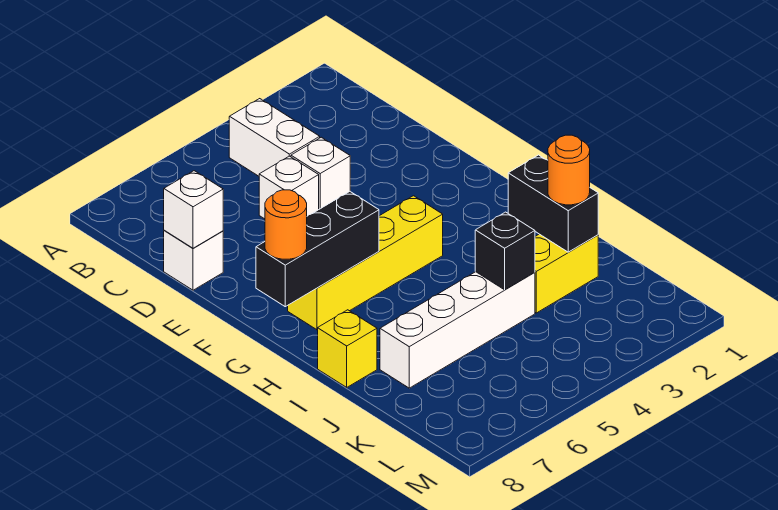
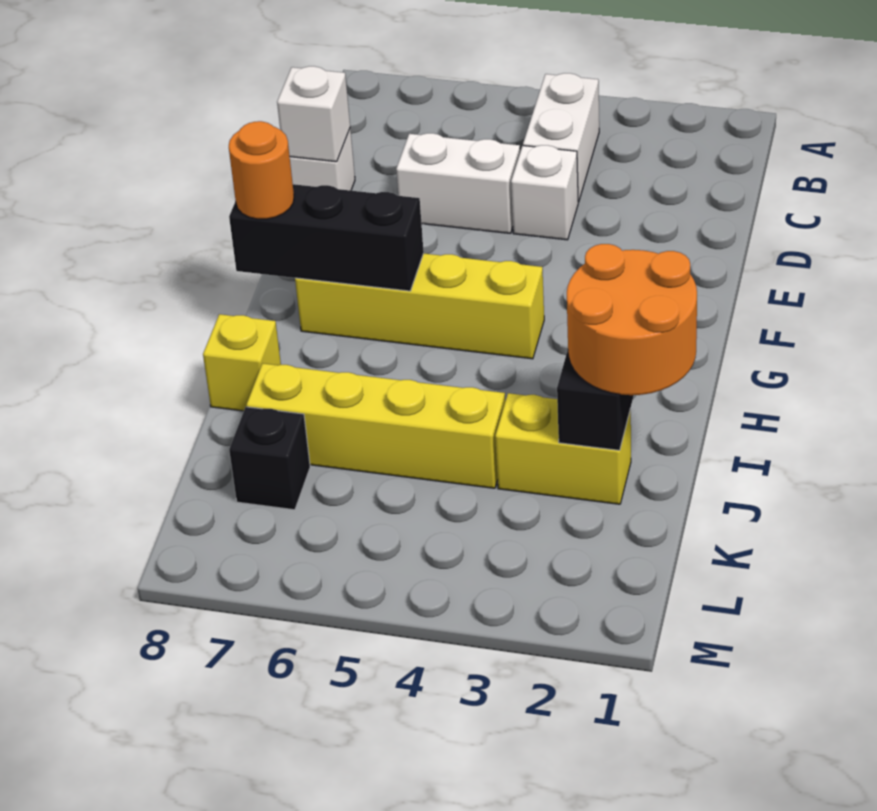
white brick D5 level 1 -> white brick D5:D6 level 1
orange round brick J2 level 3 -> orange round brick I1:J2 level 3
white brick J4:J7 level 1 -> yellow brick J4:J7 level 1
black brick J4 level 2 -> black brick K7 level 1

